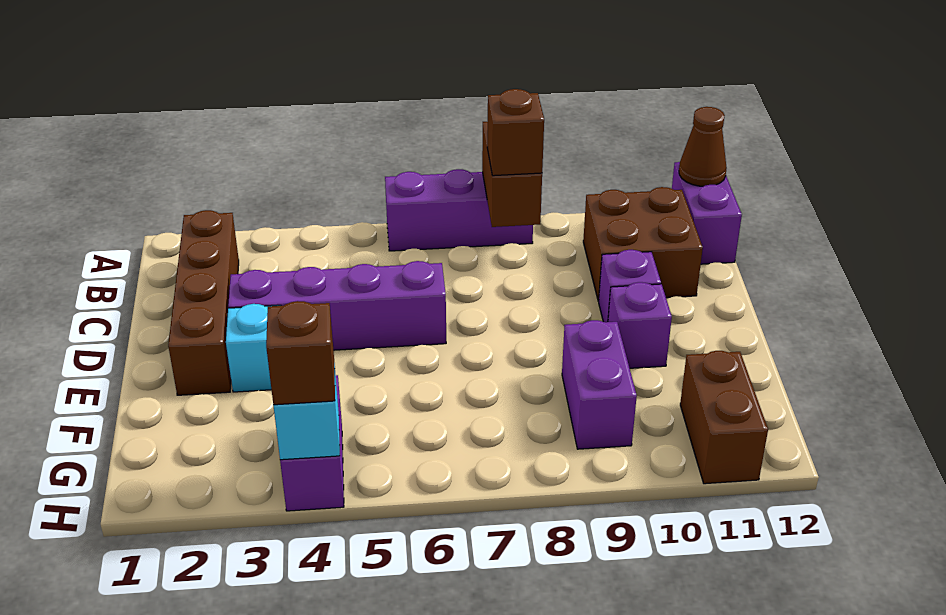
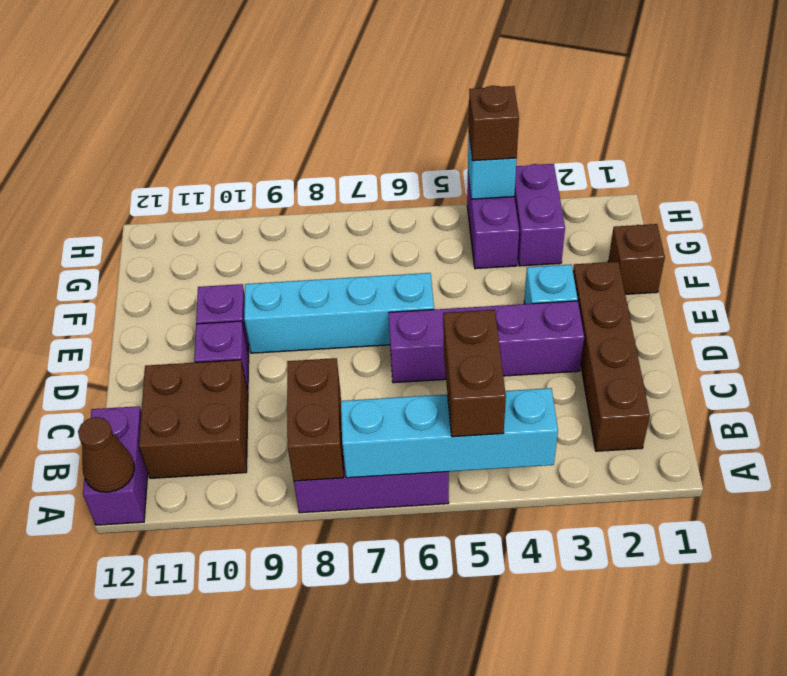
none -> cyan brick A4:A7 level 2
brown brick B8 level 3 -> brown brick F1 level 1
none -> cyan brick E6:E9 level 1
purple brick F9:G9 level 1 -> purple brick G3:H3 level 1
brown brick G11:H11 level 1 -> brown brick A5:B5 level 3

